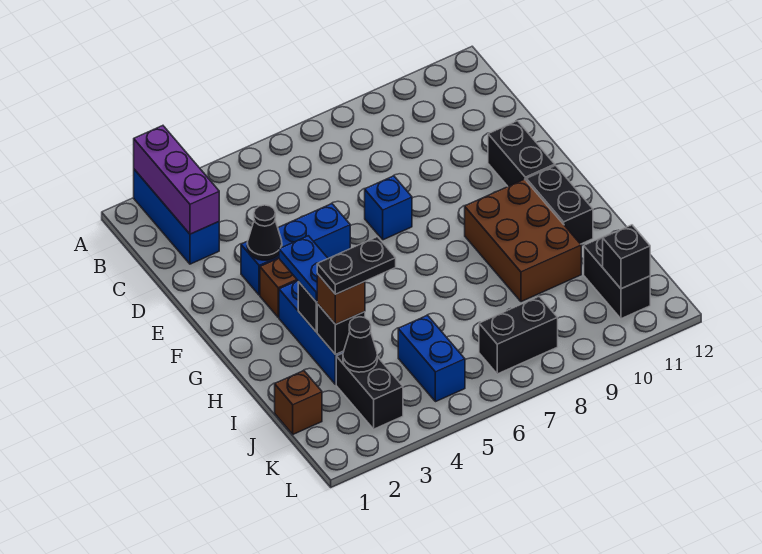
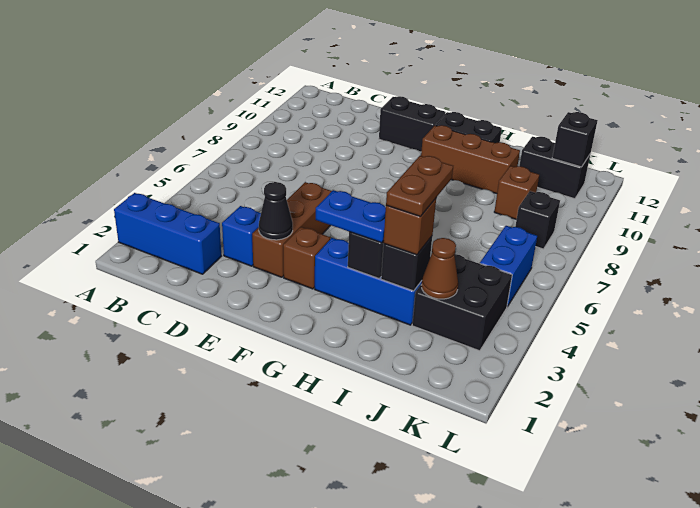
purple brick A2:C2 level 2 -> none
blue brick E3:E5 level 1 -> brown brick E3:E5 level 1
blue brick E7 level 1 -> blue brick D3 level 1
brown brick G9:I10 level 1 -> brown brick G10:I10 level 1
black plate I3:I4 level 4 -> brown plate I3:I4 level 4
brown brick J1 level 1 -> brown brick J9 level 1
black brick J3:K3 level 1 -> black brick J3:K4 level 1
black cone J3 level 2 -> brown cone J3 level 2
blue brick J5:K5 level 1 -> blue brick K5:K6 level 1
black brick K7:K8 level 1 -> black brick K8 level 1

